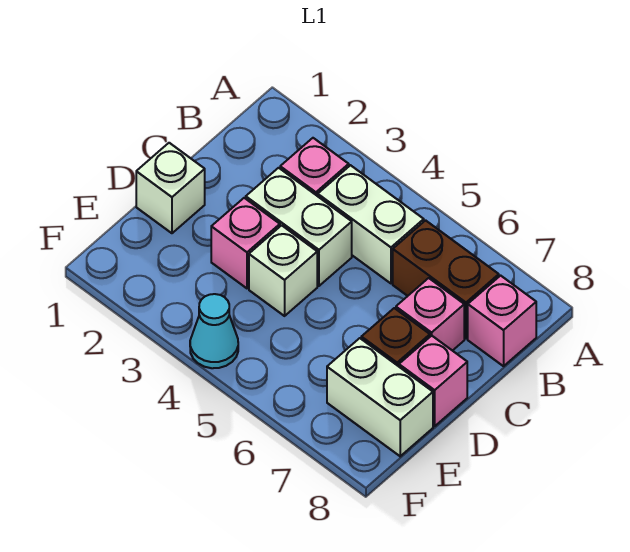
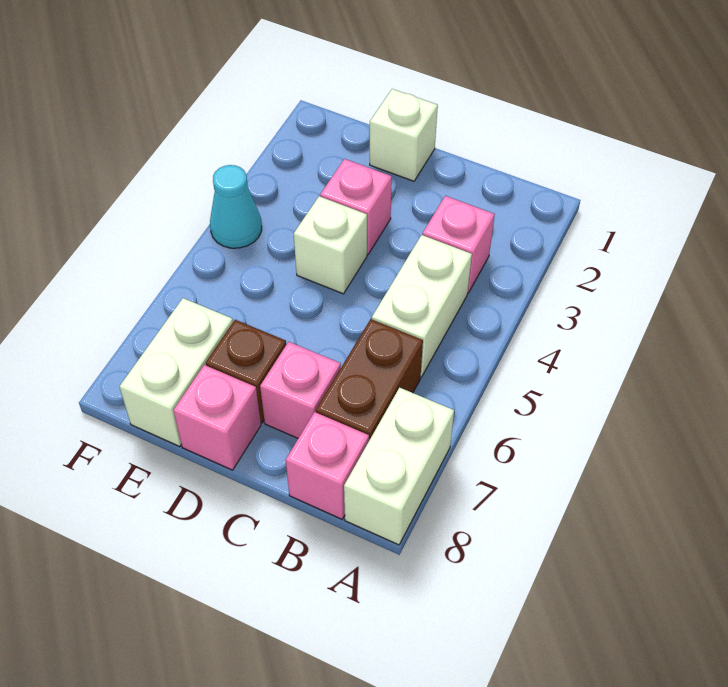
white brick C3:C4 level 1 -> white brick A7:A8 level 1

